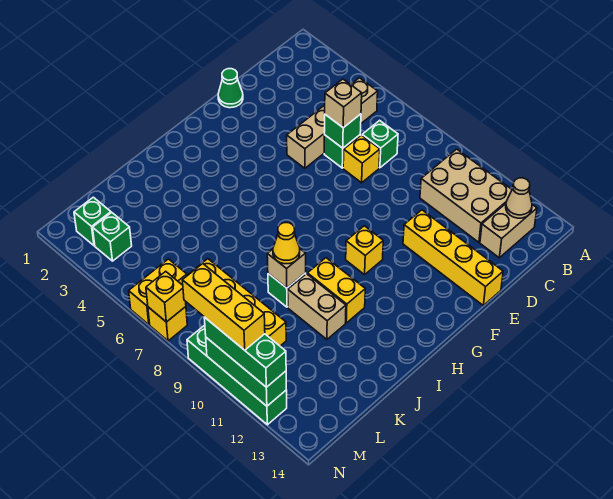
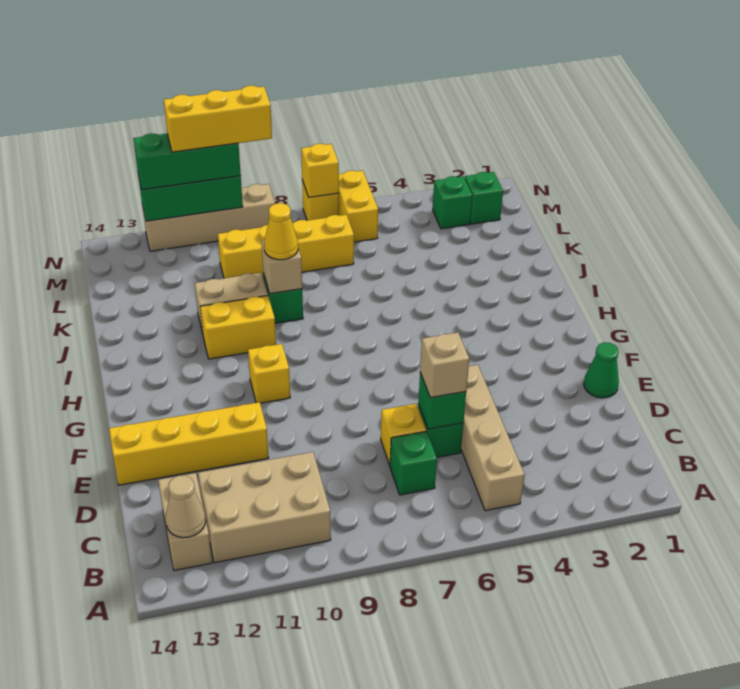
green brick N9:N12 level 1 -> tan brick N9:N12 level 1

